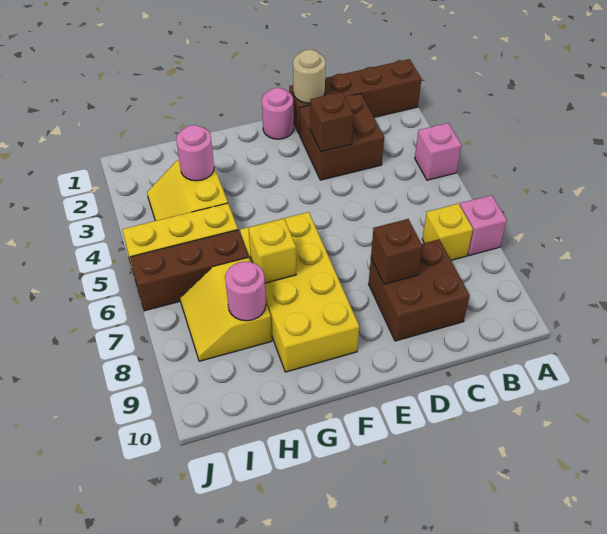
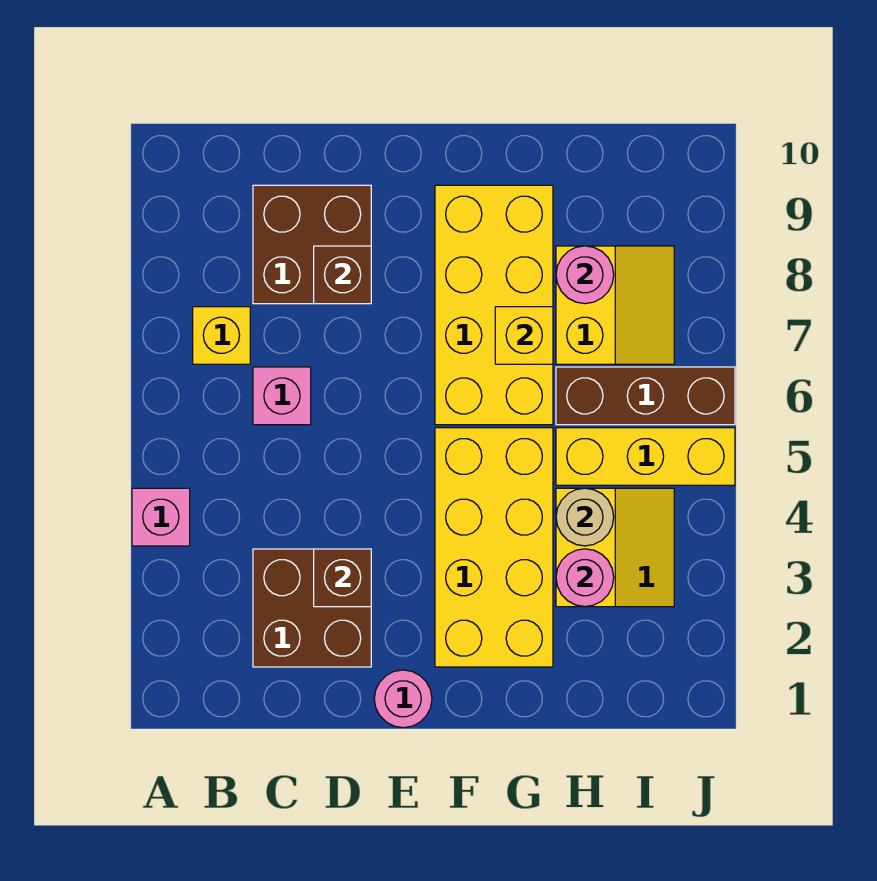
brown brick A1:D1 level 1 -> none
pink brick A7 level 1 -> pink brick C6 level 1
tan round brick D1 level 2 -> tan round brick H4 level 2
none -> yellow brick F2:G5 level 1

